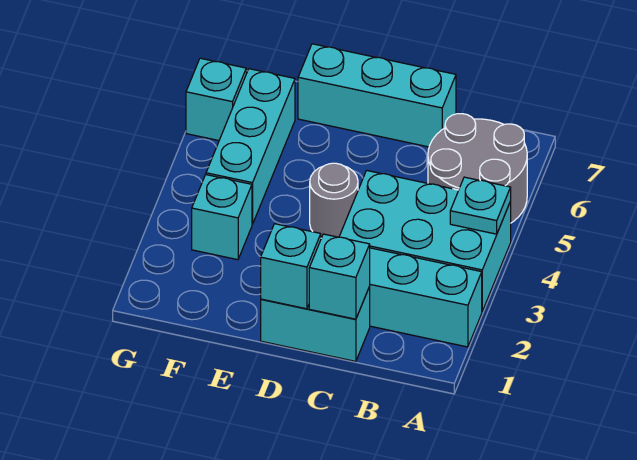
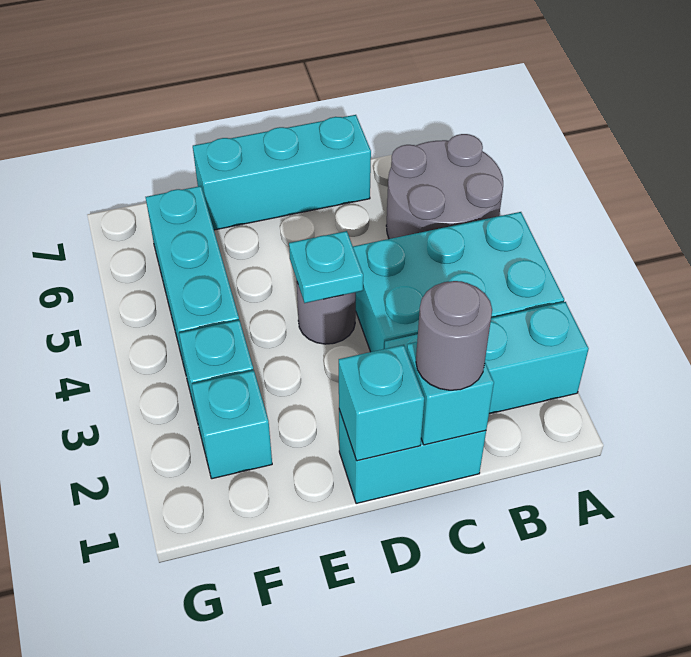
cyan plate A4 level 2 -> cyan plate D4 level 2
none -> grey round brick C1 level 3
cyan brick G6 level 1 -> cyan brick F2 level 1

